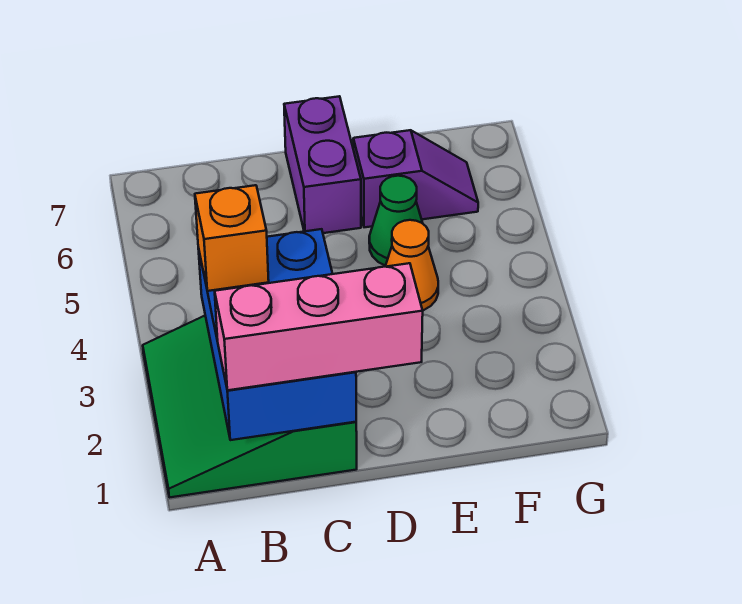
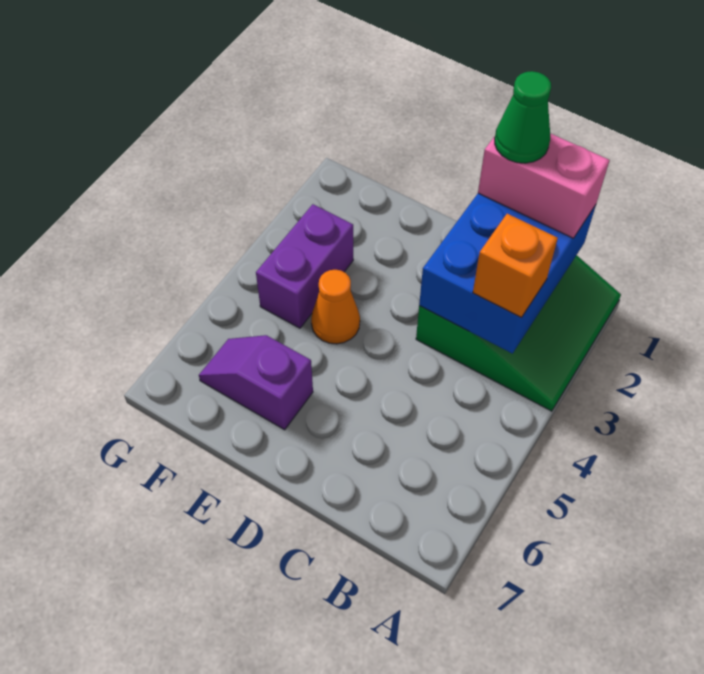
pink brick B1:D1 level 3 -> pink brick B1:C1 level 3
purple brick D6:D7 level 1 -> purple brick F3:F4 level 1
green cone E5 level 1 -> green cone C1 level 4

